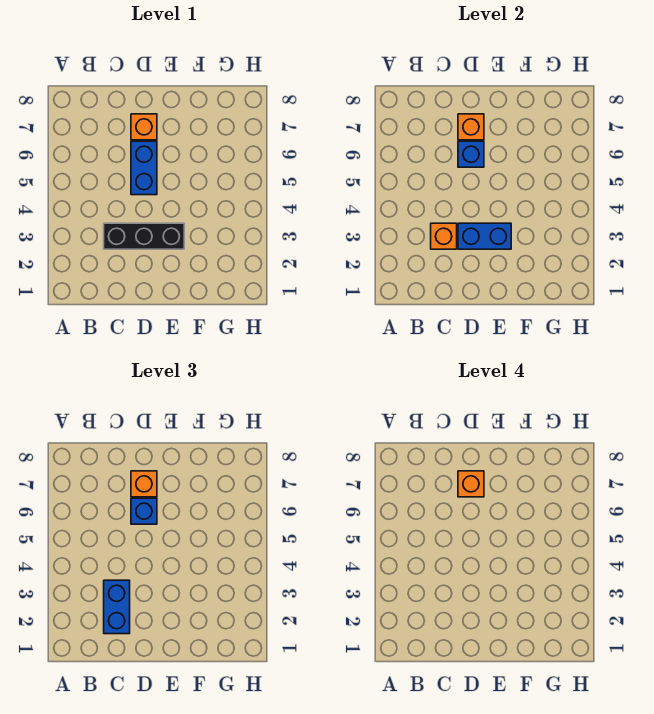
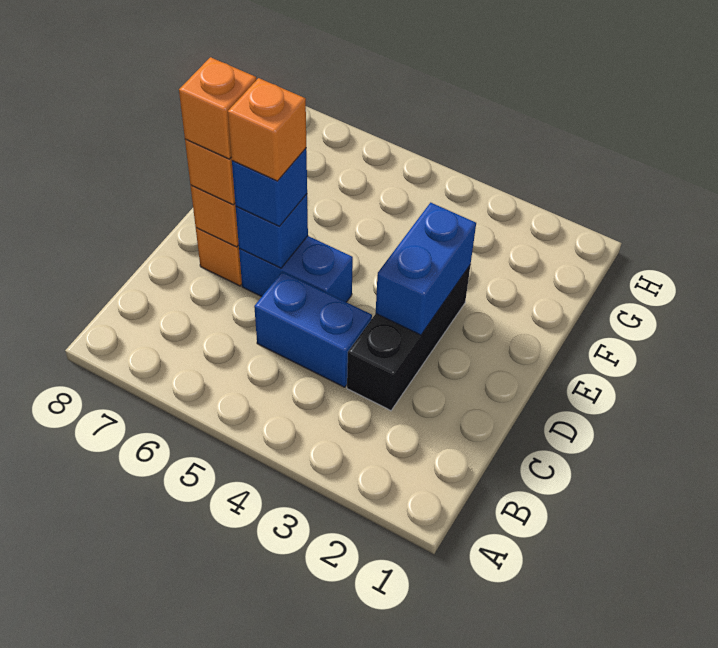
blue brick C2:C3 level 3 -> blue brick C4:C5 level 1
orange brick C3 level 2 -> orange brick D6 level 4

